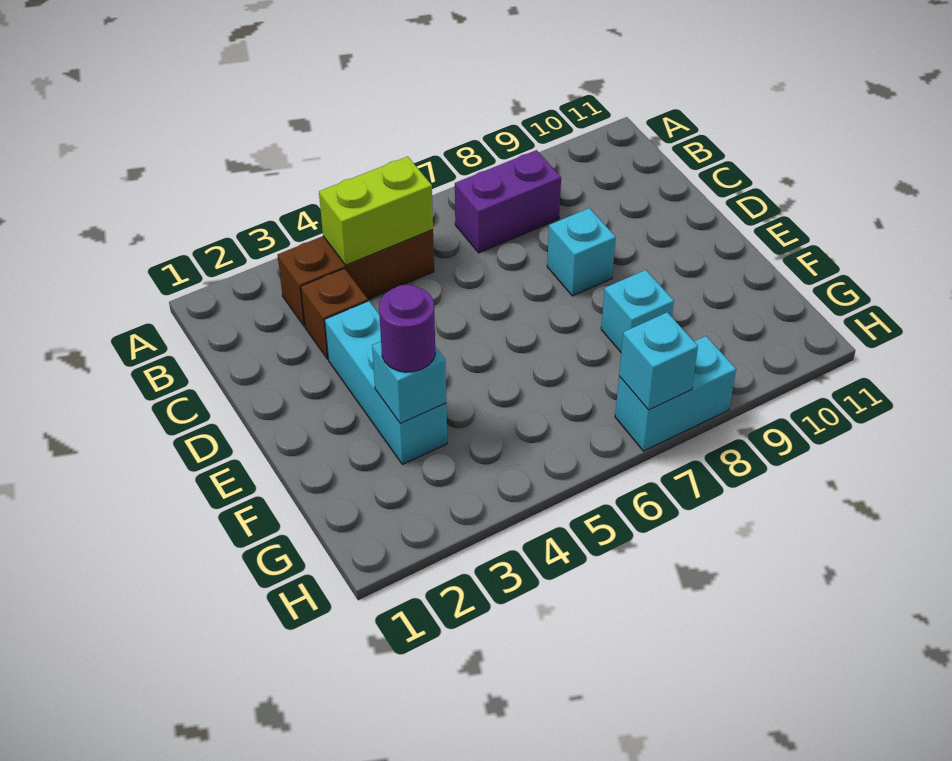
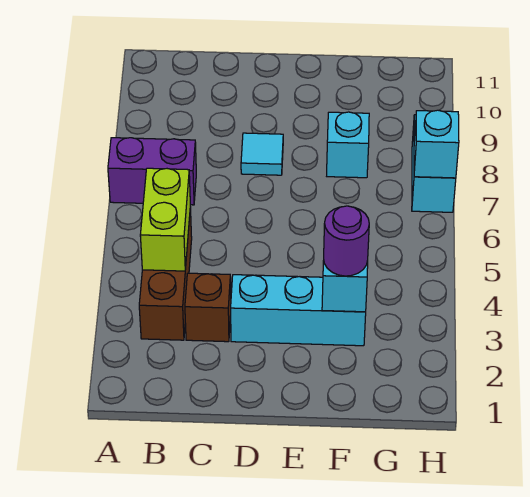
purple brick B7:B8 level 1 -> purple brick A7:B7 level 1
cyan brick D8 level 1 -> cyan tile D8 level 1

